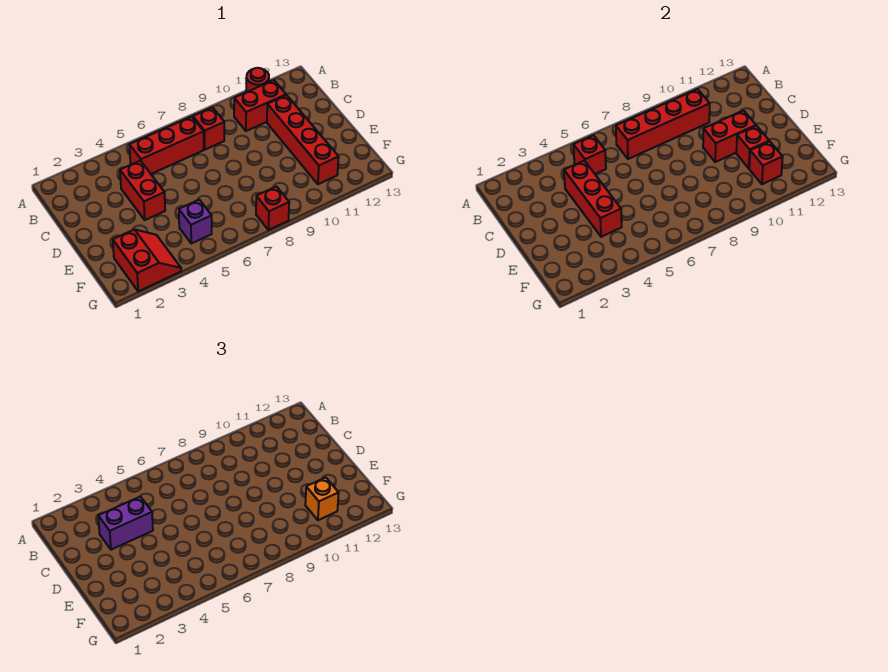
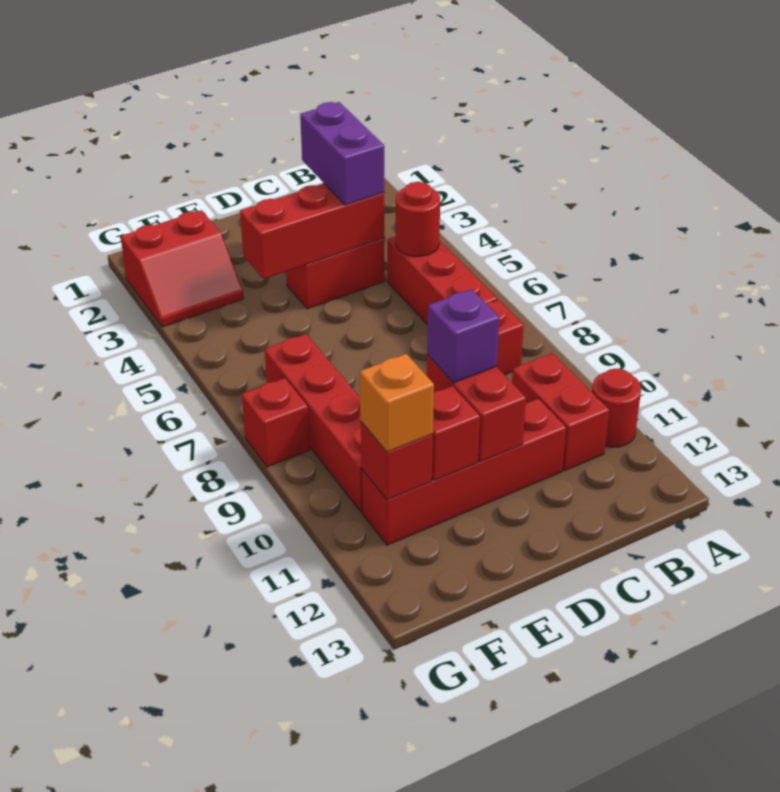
red brick B5 level 2 -> red round brick B5 level 2
red brick B7:B10 level 2 -> red brick F7:F10 level 1
purple brick F5 level 1 -> purple brick D10 level 3

